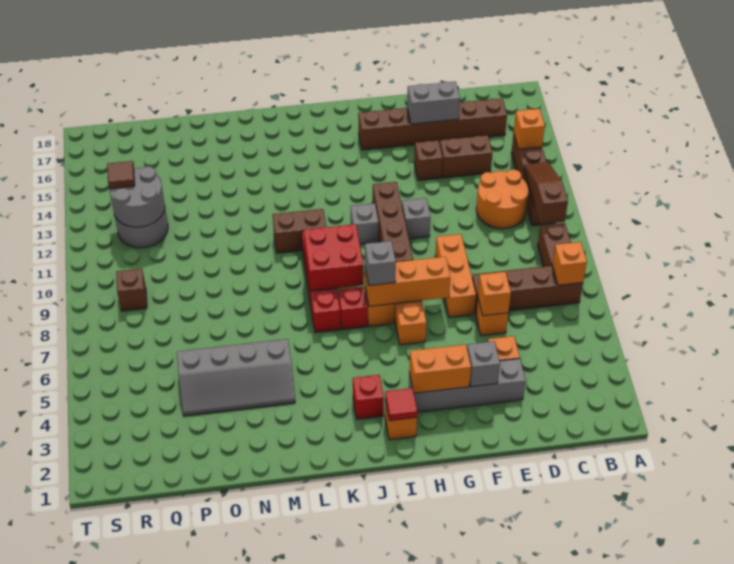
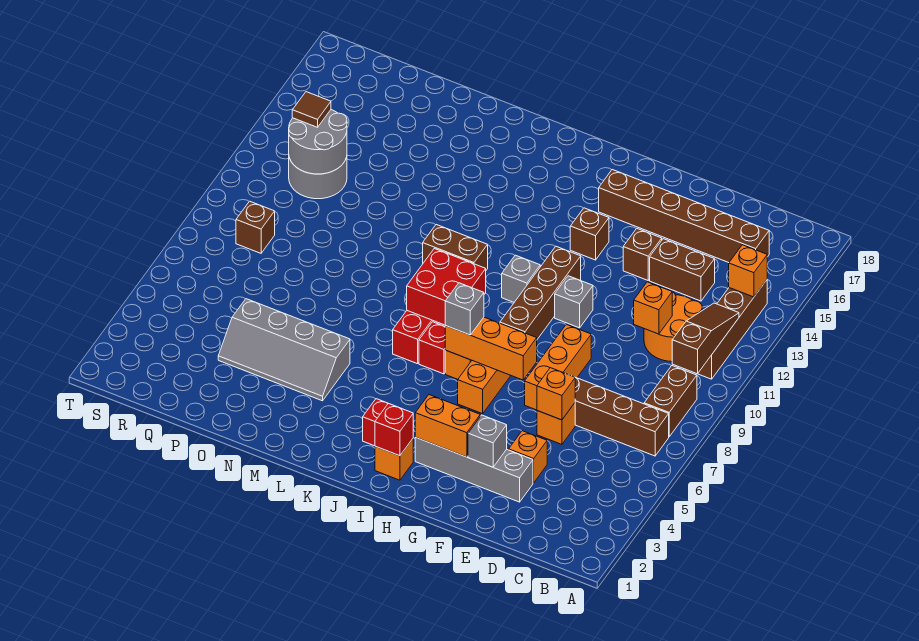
orange brick B7 level 2 -> orange brick D11 level 2
grey brick E16:F16 level 2 -> none
none -> brown brick H14 level 1
red tile I2 level 2 -> red brick I2 level 2

